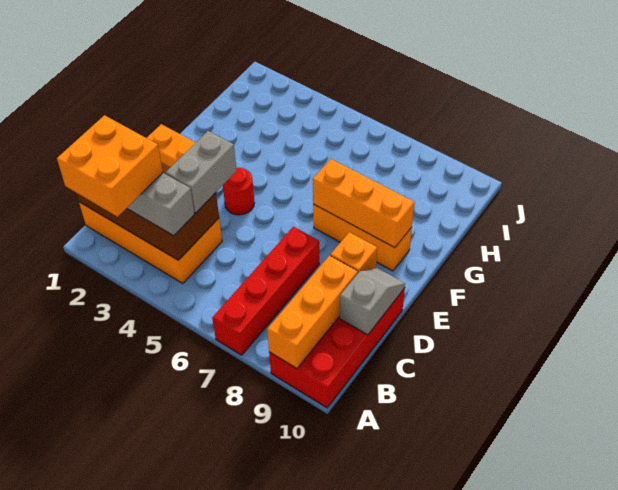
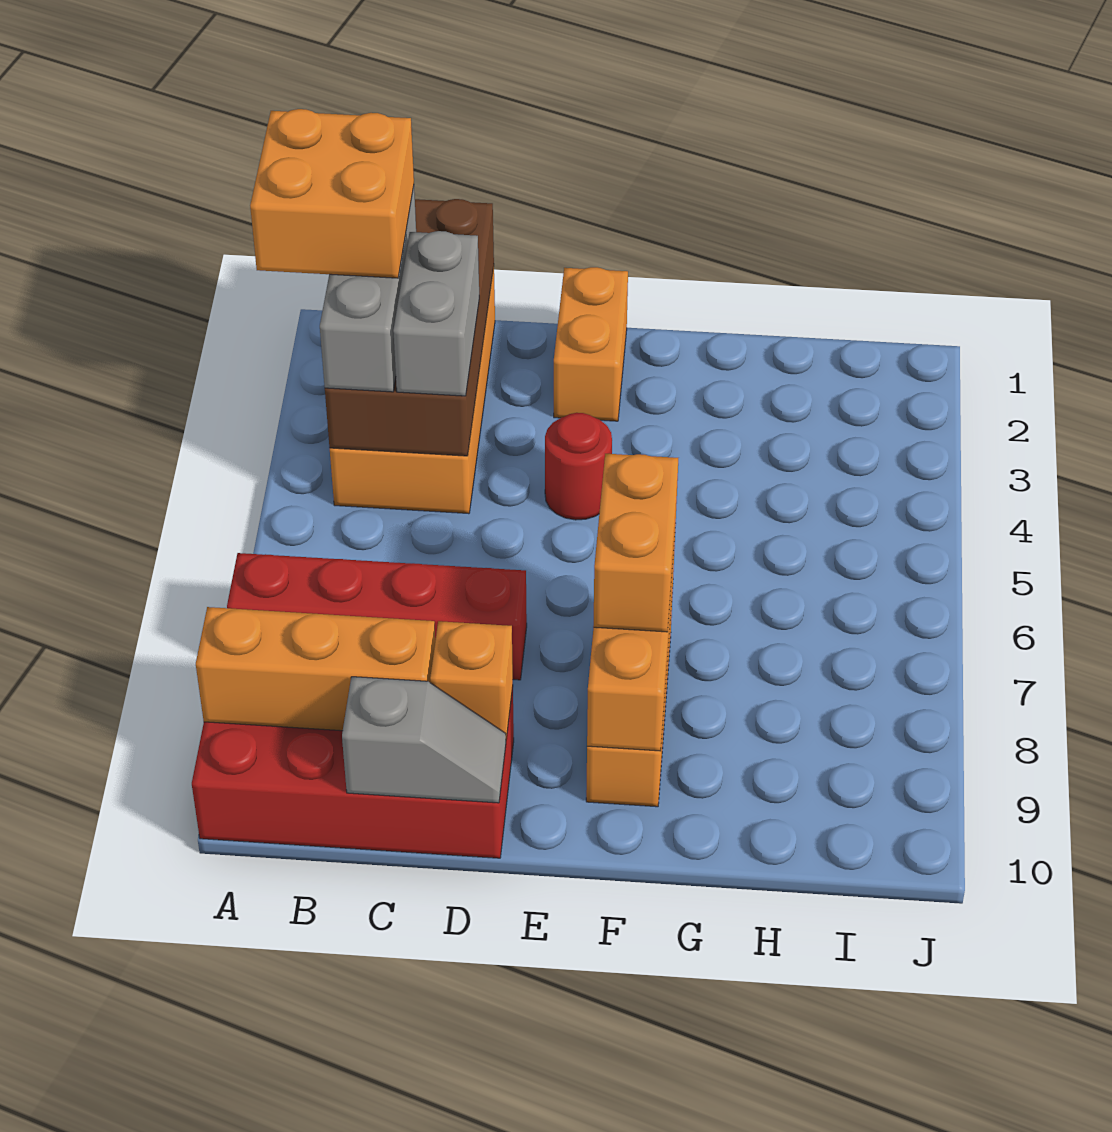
grey brick C4:D4 level 3 -> grey brick C3:C4 level 3
none -> orange brick F7:F8 level 3

